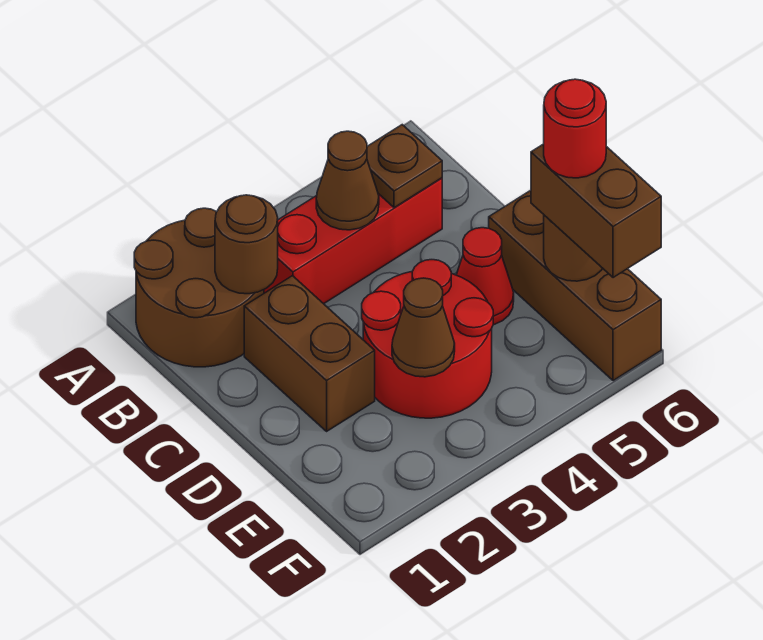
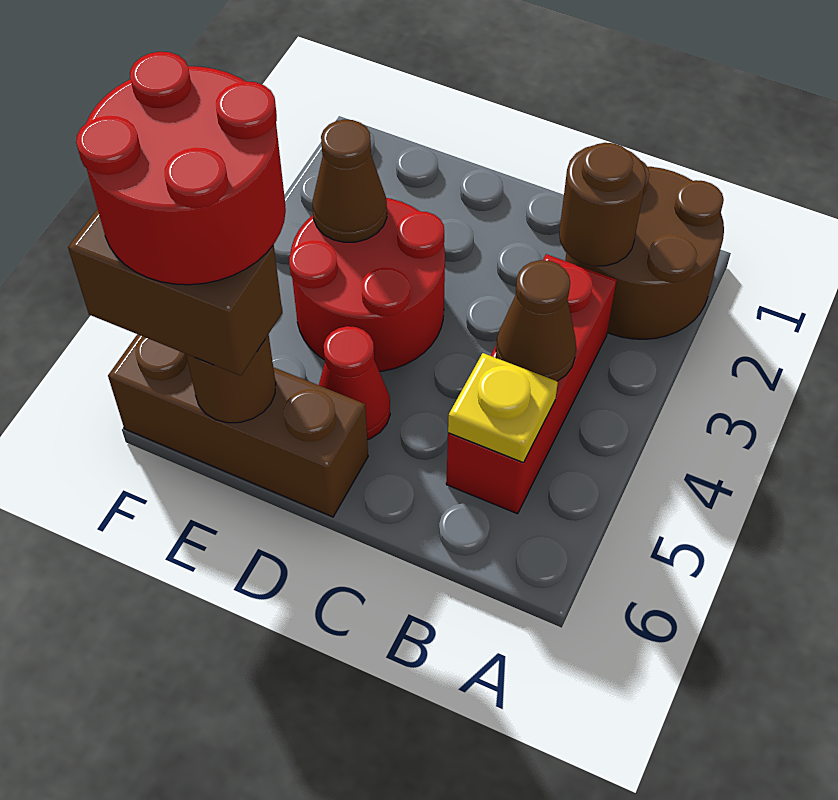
brown plate B5 level 2 -> yellow plate B5 level 2
brown brick C2:D2 level 1 -> none
red round brick E6 level 4 -> red round brick E5:F6 level 4

